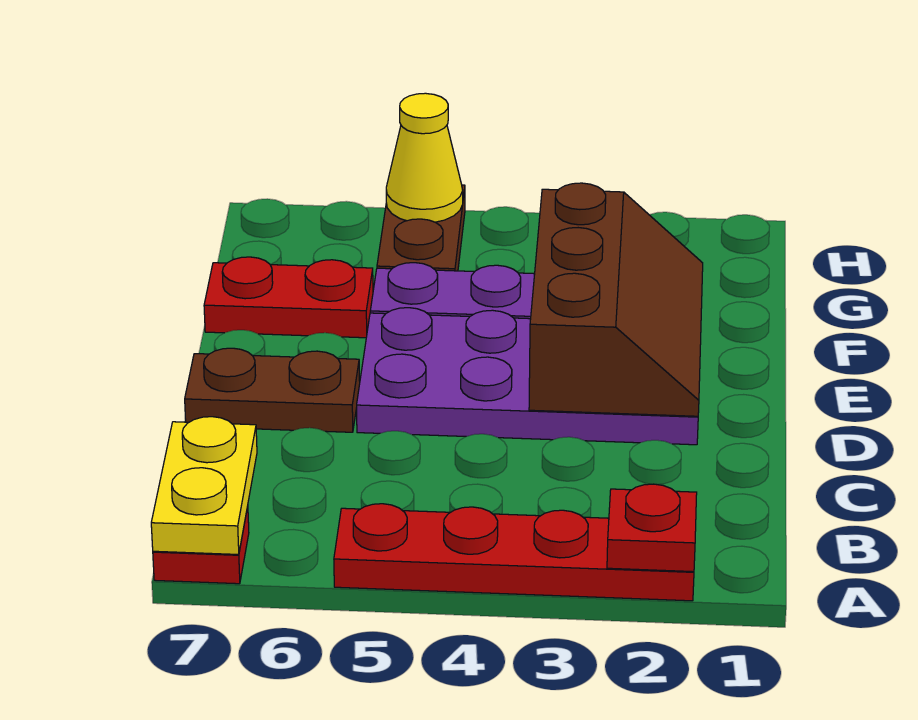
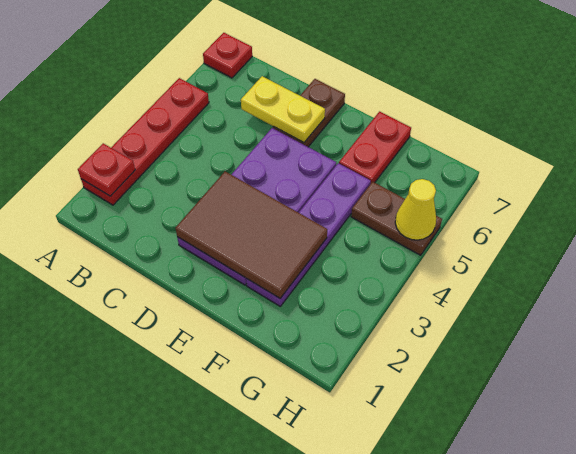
yellow plate A7:B7 level 2 -> yellow plate C6:D6 level 2
brown slope D2:F3 level 2 top 3 -> brown tile D2:F3 level 2

